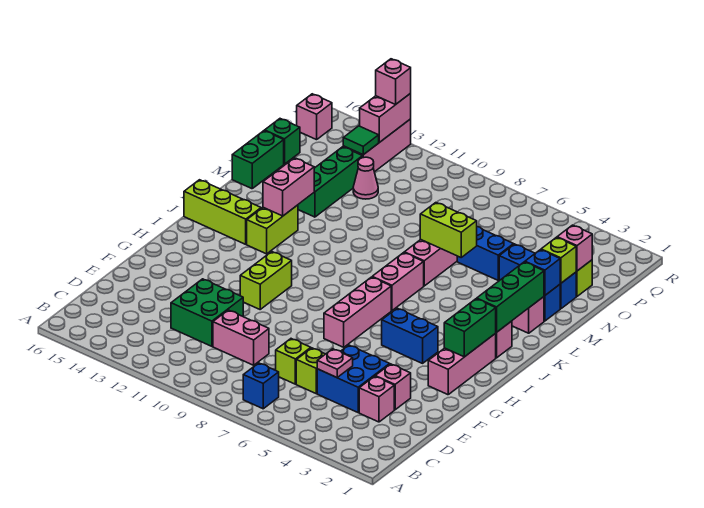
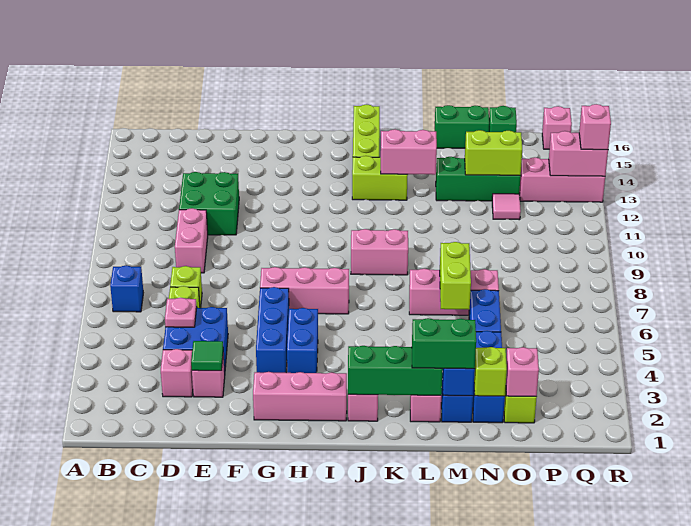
none -> blue brick G4:G6 level 1
lime brick G11:H11 level 1 -> lime brick N13:O13 level 2
green brick H2:I2 level 2 -> green brick L2:M2 level 3
pink brick J7:K7 level 1 -> pink brick J9:K9 level 1
pink cone O12 level 1 -> pink tile O12 level 1
green tile P13 level 2 -> green tile E3 level 2

